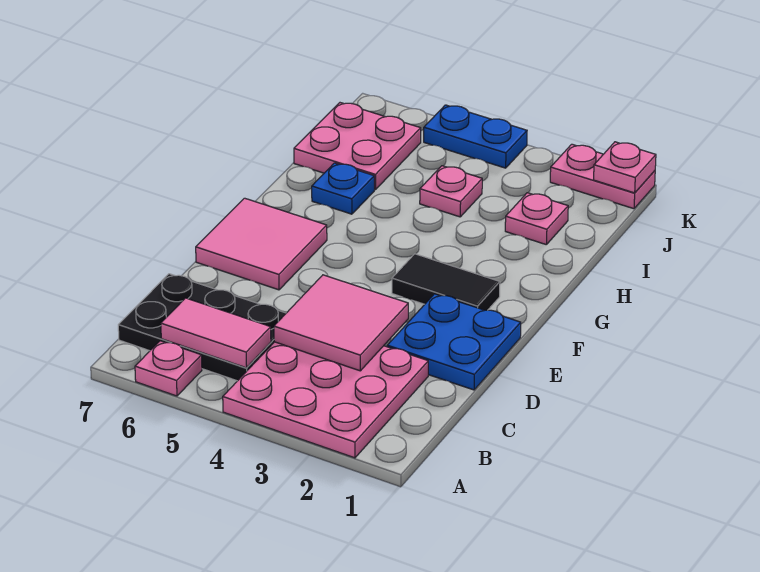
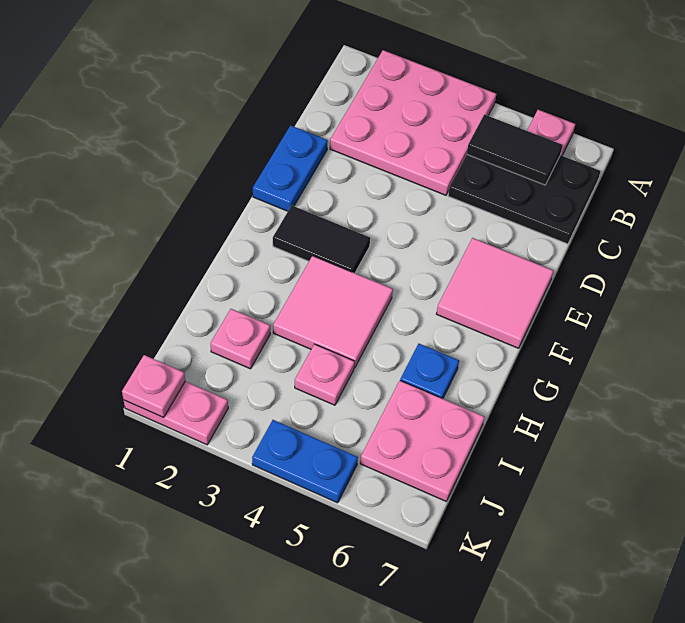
pink tile B5:B6 level 2 -> black tile B5:B6 level 2
pink tile C3:D4 level 2 -> pink tile G3:H4 level 1
blue plate D1:E2 level 1 -> blue plate D1:E1 level 1

